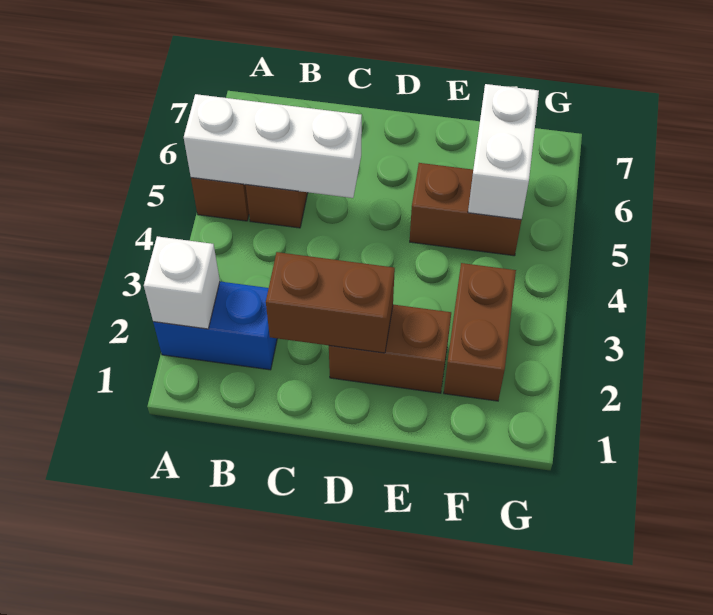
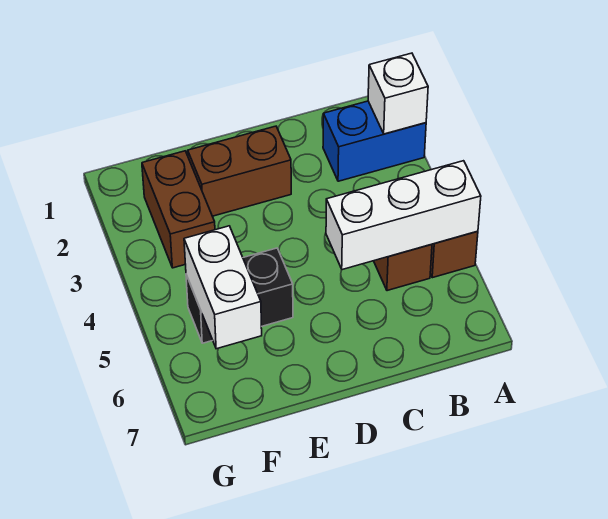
brown brick C2:D2 level 2 -> none
brown brick E5:F5 level 1 -> black brick E5:F5 level 1

